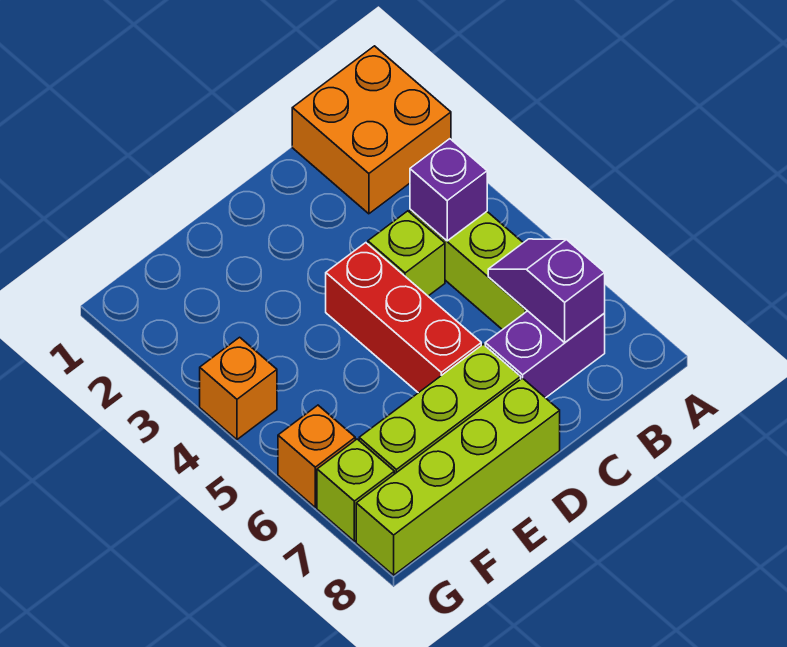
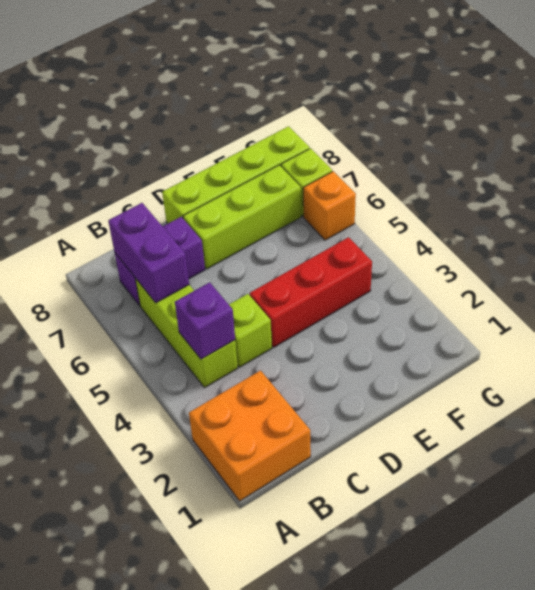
purple slope B6:B7 level 2 top 7 -> purple brick B6:B7 level 2
red brick D4:D6 level 1 -> red brick D4:F4 level 1
orange brick G4 level 1 -> none

